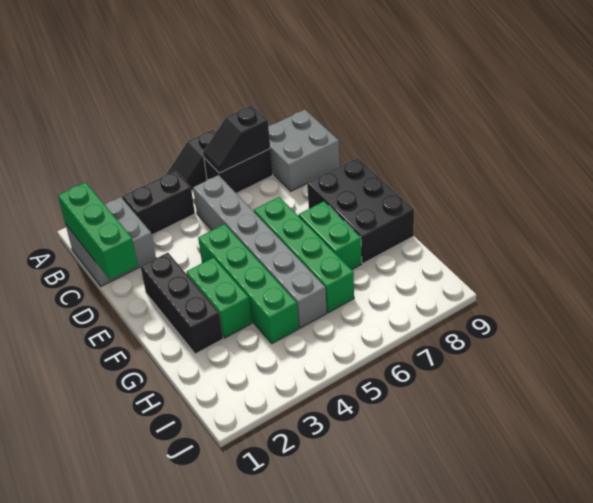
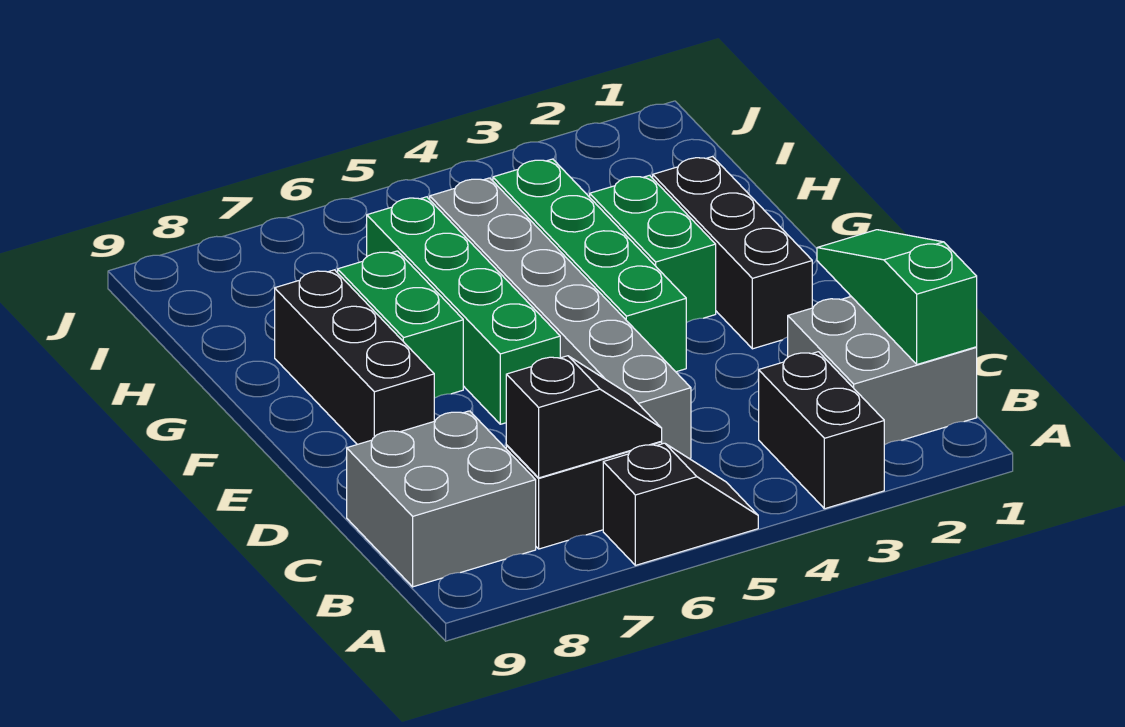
green brick B1:D1 level 2 -> green slope B1:D1 level 2 top B
black brick B3:B4 level 1 -> black brick A3:B3 level 1
black brick E8:G9 level 1 -> black brick E8:G8 level 1

